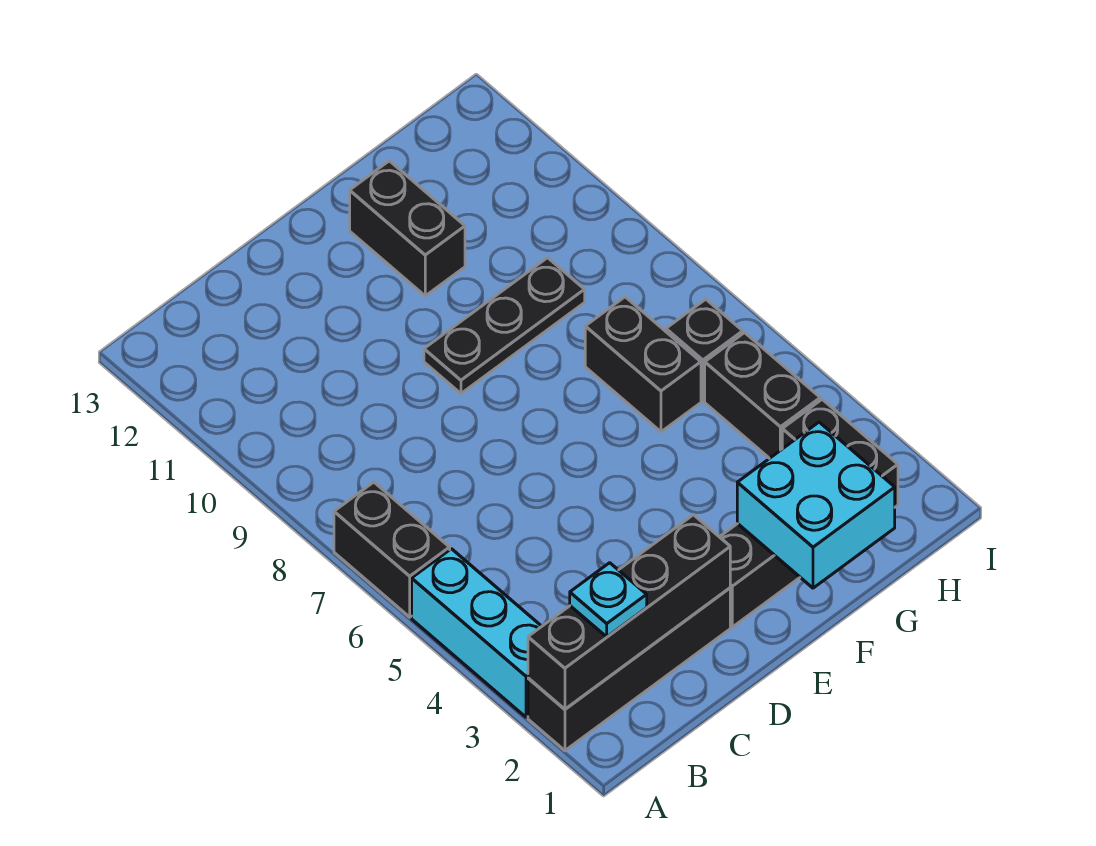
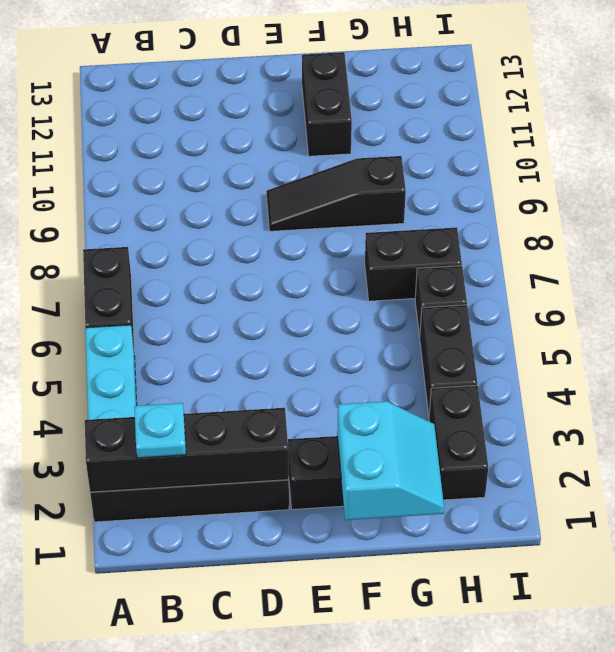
black plate E9:G9 level 1 -> black slope E9:G9 level 1 top G
cyan brick F1:G2 level 2 -> cyan slope F1:G2 level 2 top F
black brick G6:G7 level 1 -> black brick G7:H7 level 1

